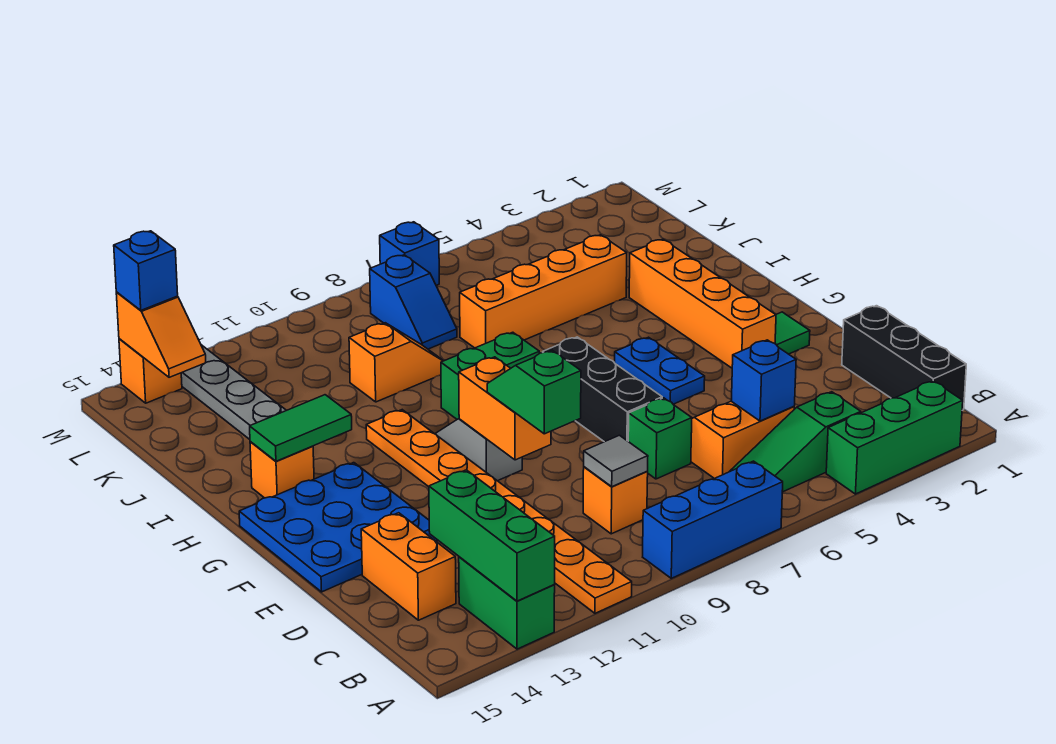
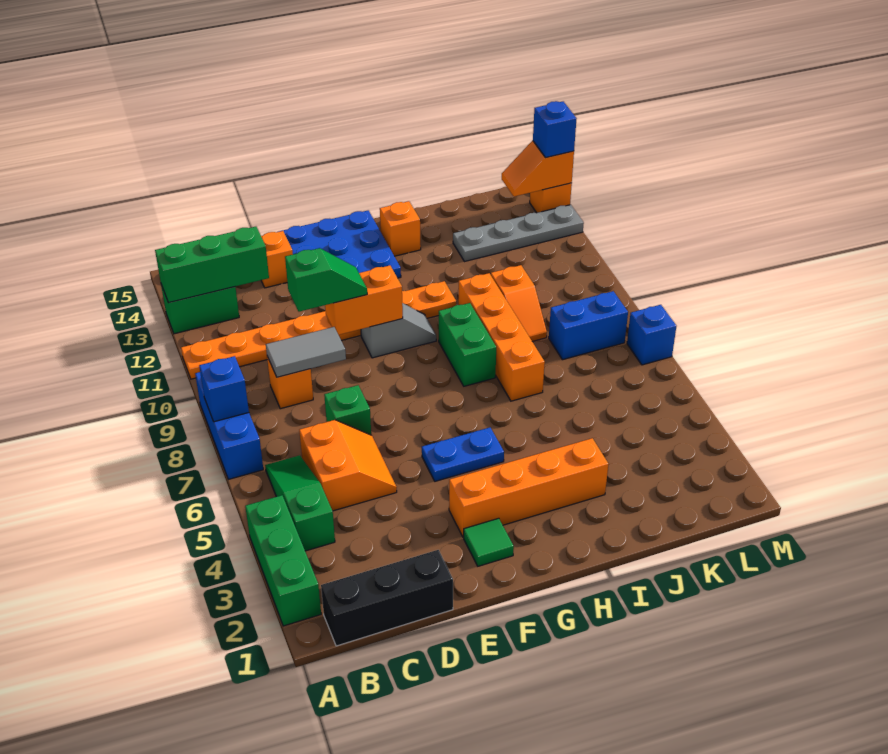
blue brick C5 level 2 -> blue brick A8 level 2
grey tile C9 level 2 -> grey tile C9:D9 level 2
orange brick C14:D14 level 1 -> orange brick D14 level 1
black brick E7:G7 level 1 -> none
green tile H13:H14 level 2 -> none
orange brick J4:J7 level 1 -> orange brick I7:I10 level 1
blue slope K8:L8 level 1 top L -> blue brick K8:L8 level 1

